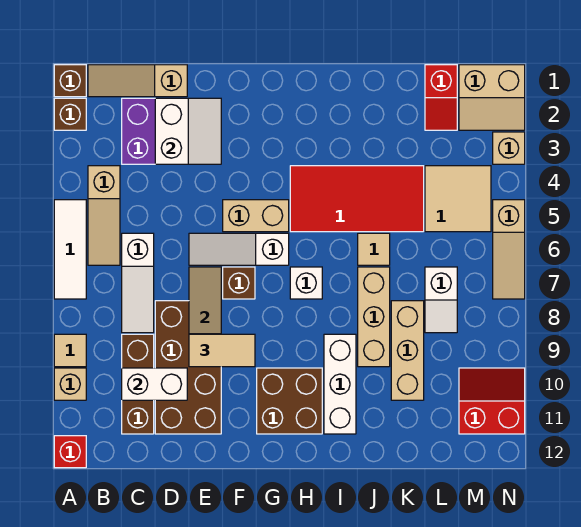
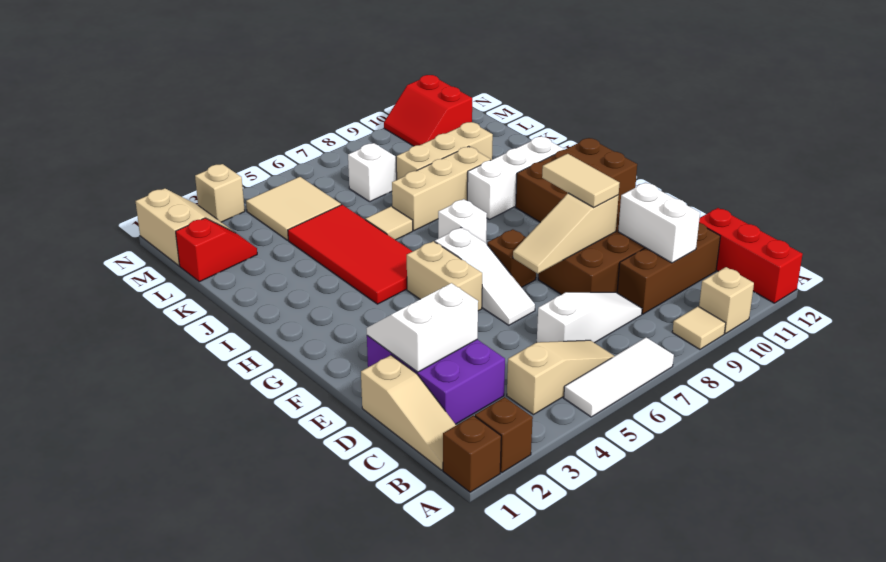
red brick A12 level 1 -> red brick A12:C12 level 1
brown brick G10:H11 level 1 -> brown brick G10:H12 level 1
tan slope N5:N7 level 1 top 5 -> none

